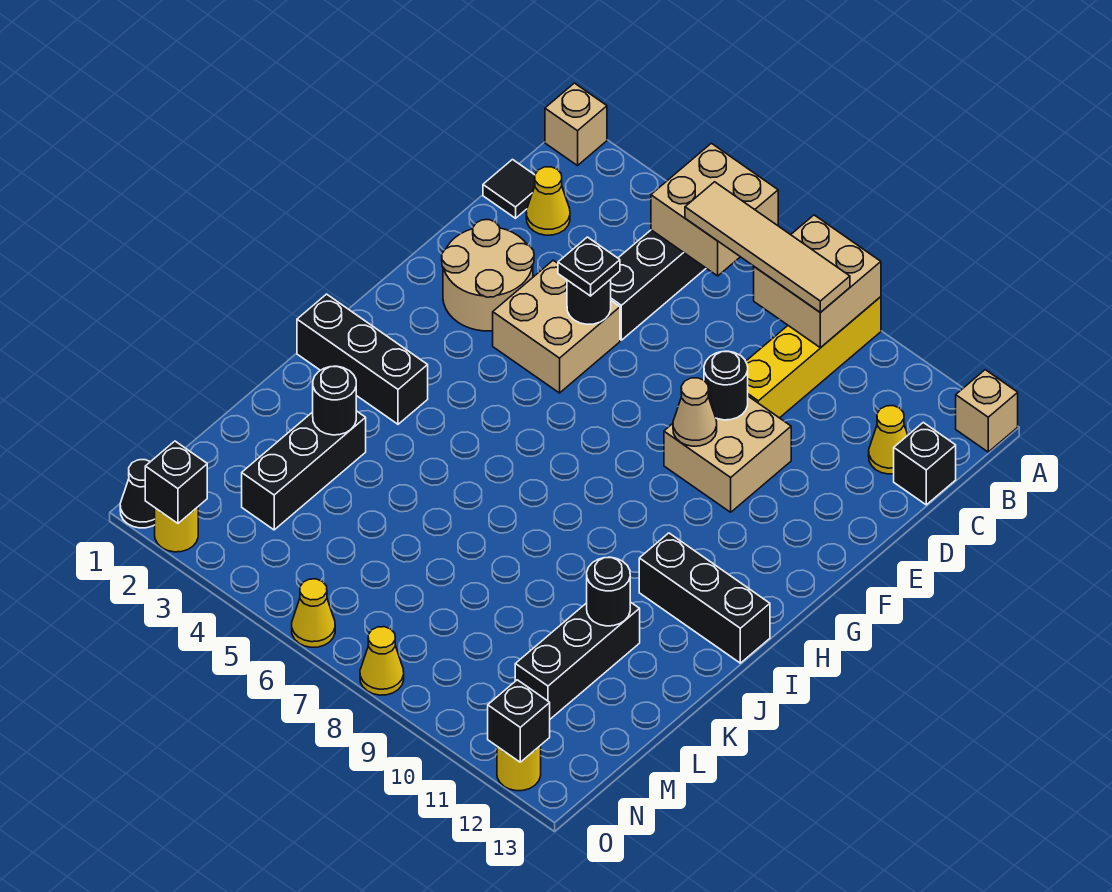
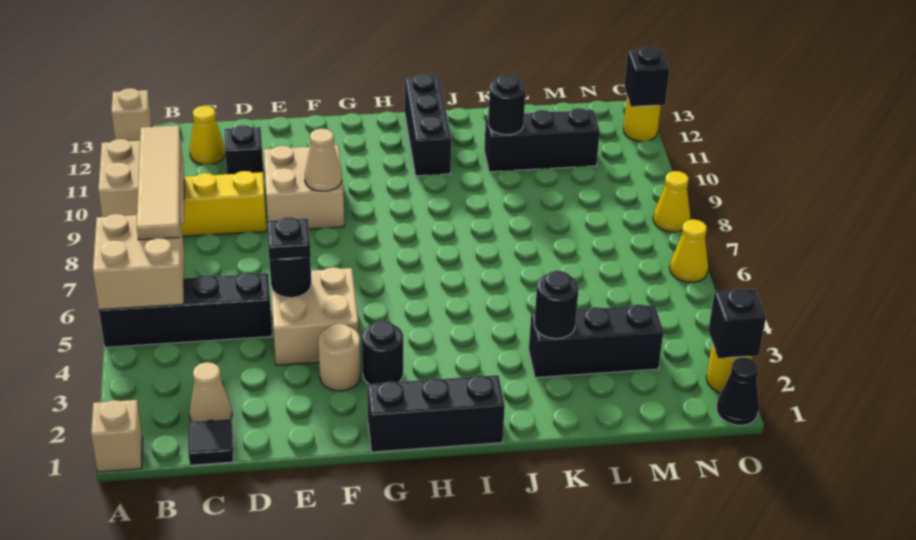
yellow cone C2 level 1 -> tan cone C2 level 1
black brick C13 level 1 -> black brick D11 level 1
tan round brick E2:F3 level 1 -> tan round brick F3 level 1
black round brick E9 level 2 -> black round brick G3 level 1
black brick I1:I3 level 1 -> black brick G1:I1 level 1

